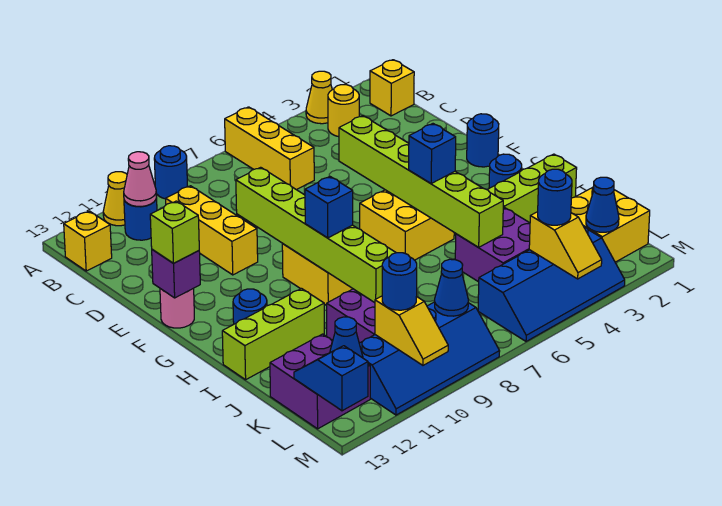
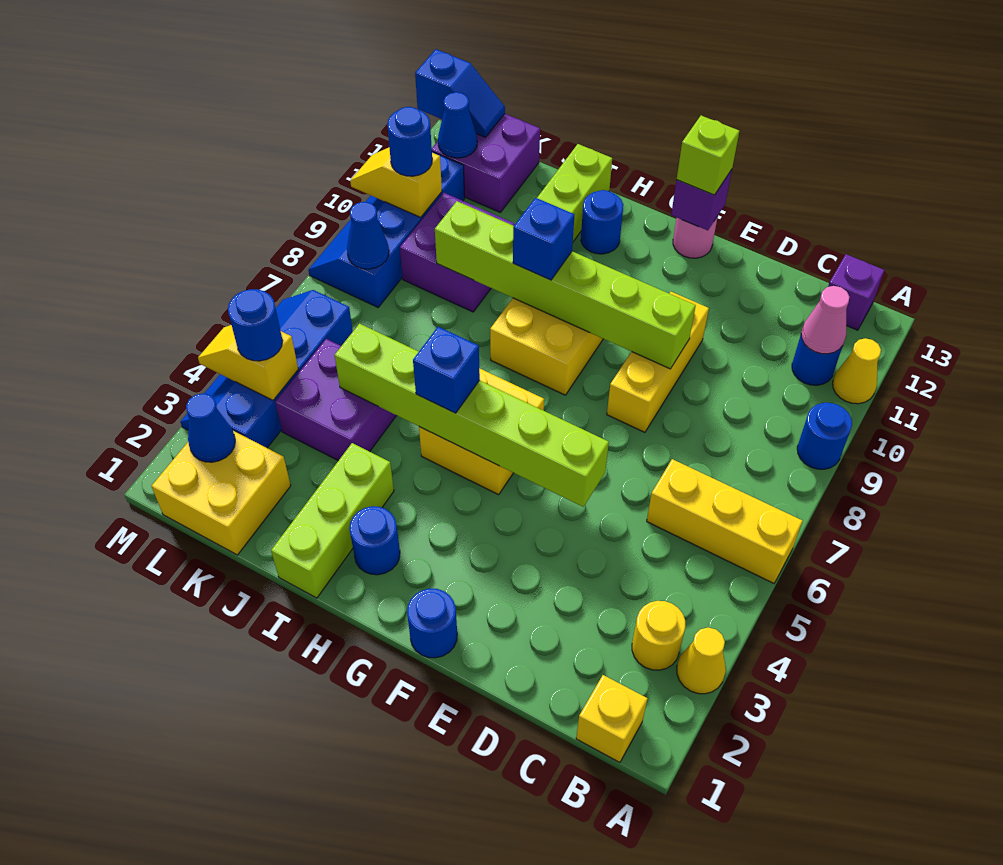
yellow brick B13 level 1 -> purple brick B13 level 1
yellow brick C10:E10 level 1 -> yellow brick E8:E10 level 1

